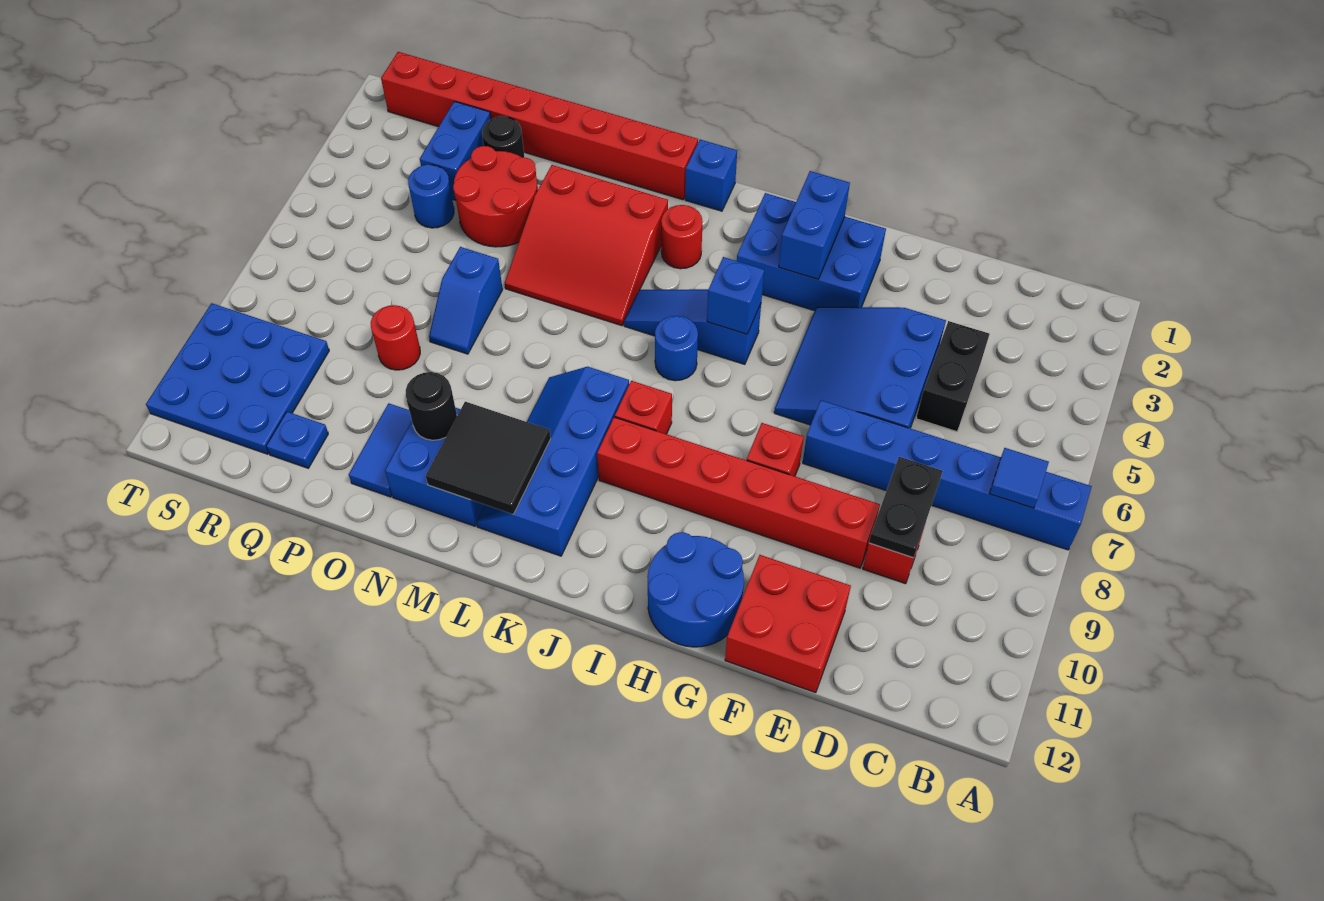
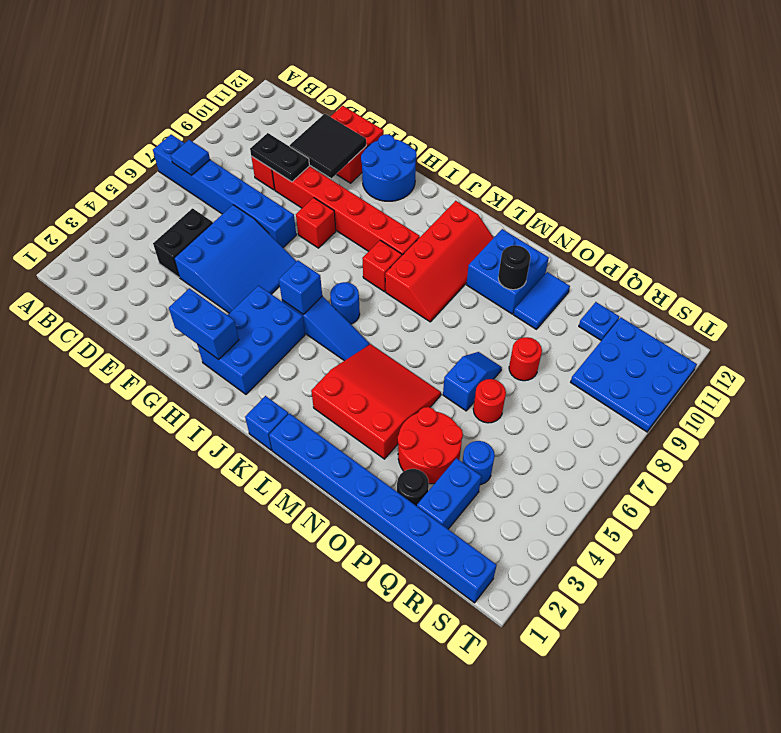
black plate D8:D9 level 2 -> black plate D9:E9 level 2
blue brick G2:I3 level 1 -> blue brick H2:I4 level 1
blue brick H2:H3 level 2 -> blue brick G2:H2 level 2
red round brick K3 level 1 -> red round brick P6 level 1
blue slope K8:L11 level 1 top K -> red slope K8:L11 level 1 top K
red brick L1:S1 level 1 -> blue brick L1:S1 level 1
black tile L10:M11 level 2 -> black tile E10:F11 level 2

